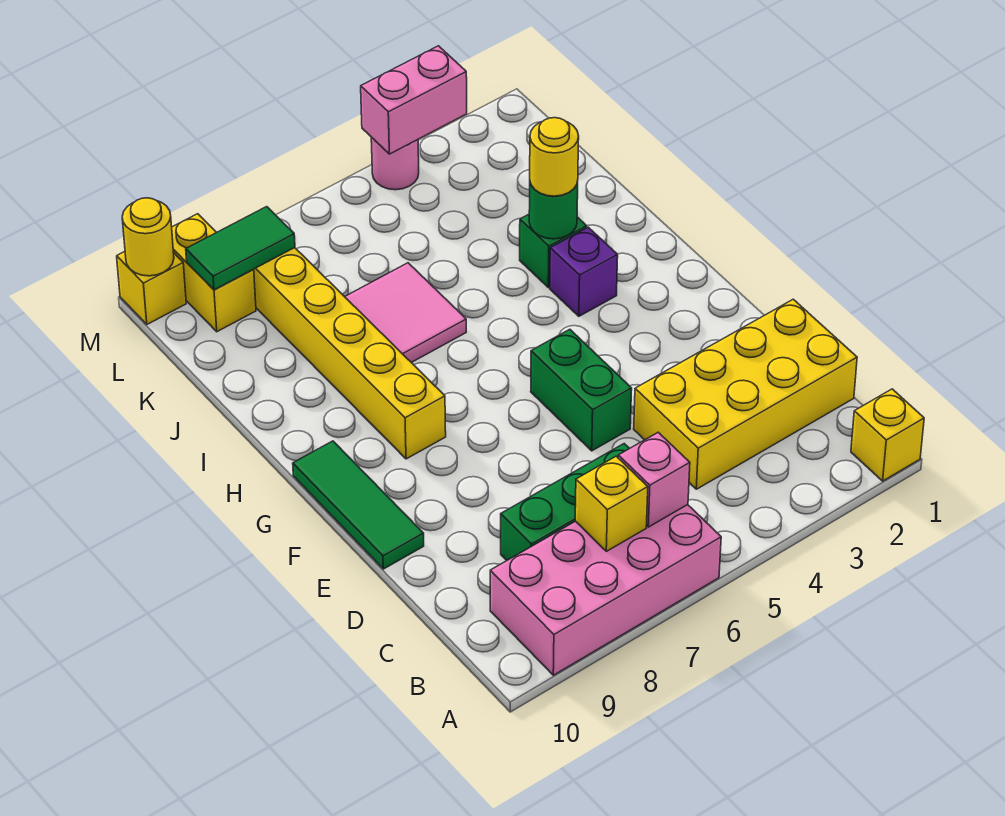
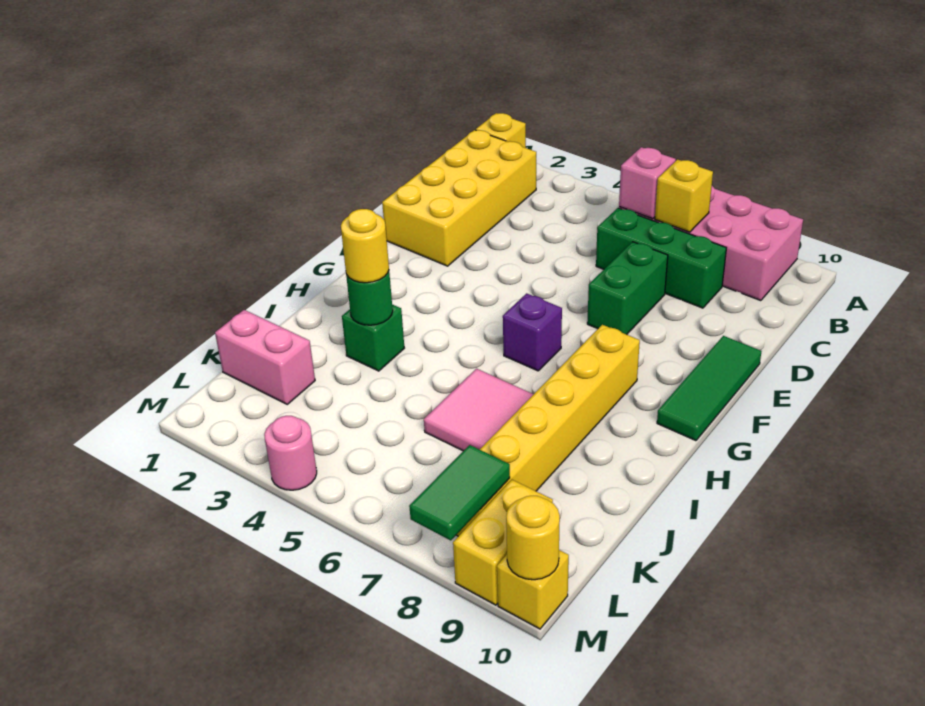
yellow brick C1:D4 level 1 -> yellow brick B1:E2 level 1
green brick E5:F5 level 1 -> green brick D7:E7 level 1
purple brick H3 level 1 -> purple brick G6 level 1
green tile L8:L9 level 2 -> green tile L8:M8 level 2
pink brick M3:M4 level 2 -> pink brick K1:K2 level 1

